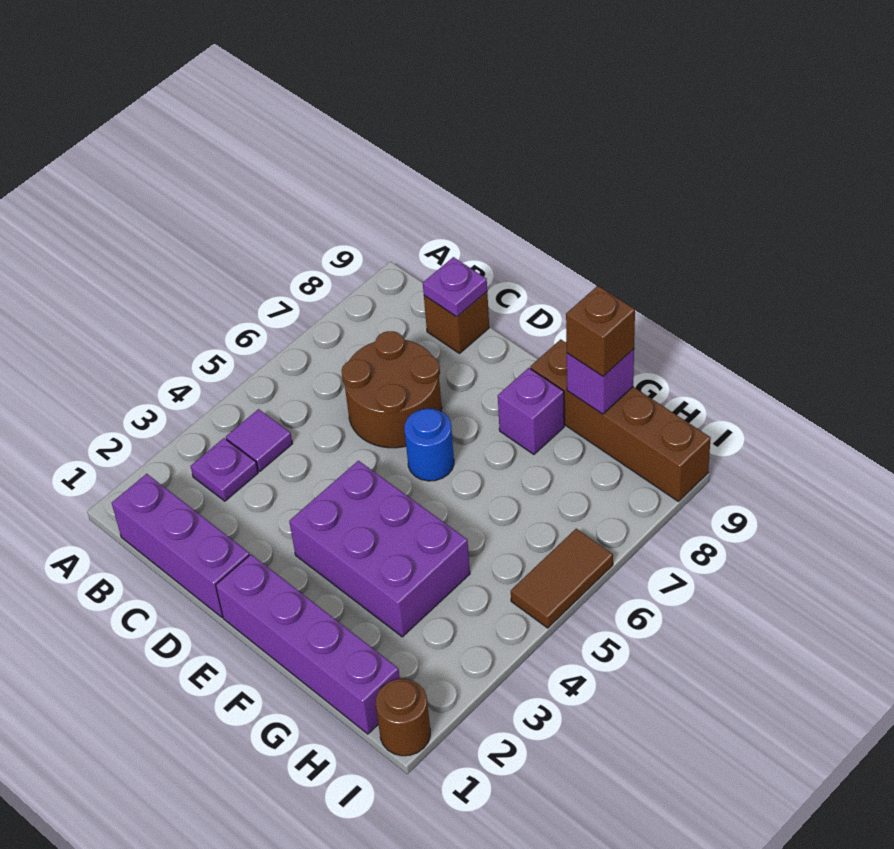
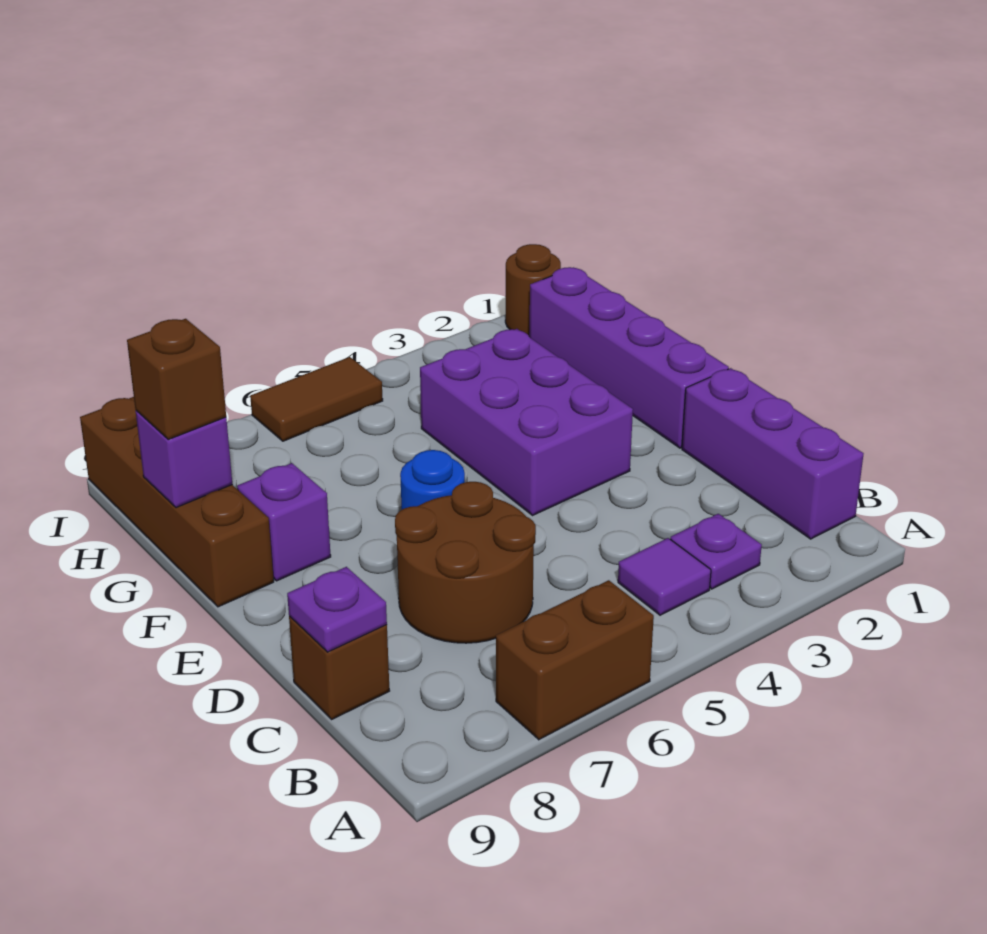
none -> brown brick A6:A7 level 1

